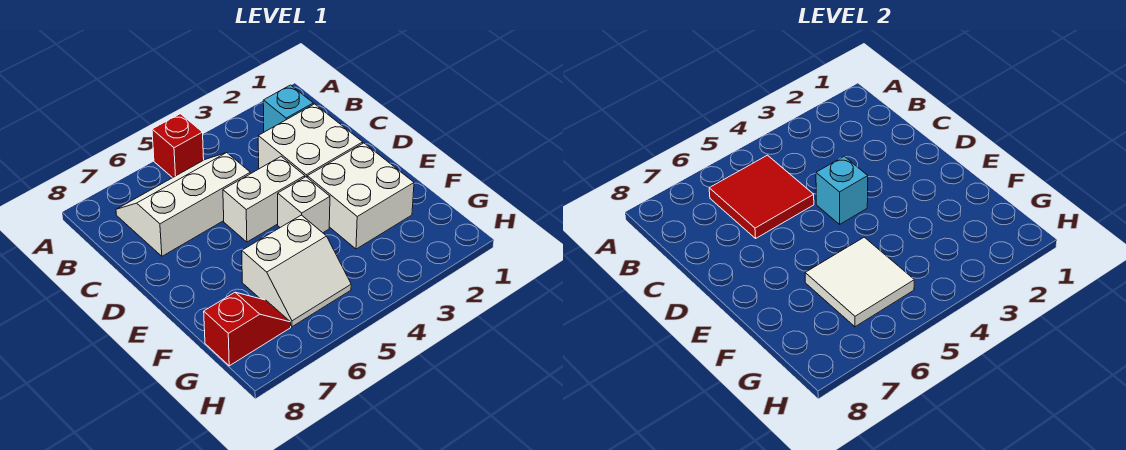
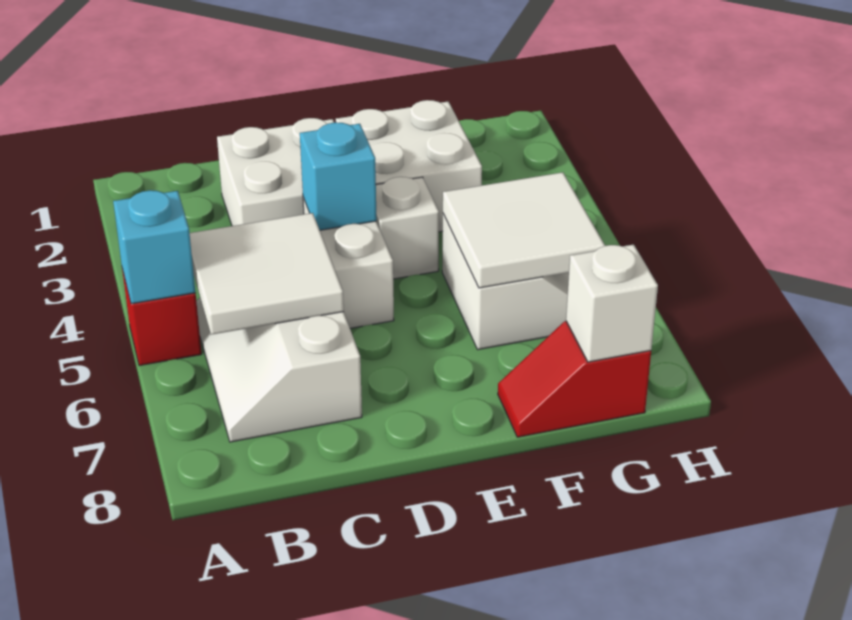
cyan brick B2 level 1 -> cyan brick A5 level 2
red tile B5:C6 level 2 -> white tile B5:C6 level 2
red slope G7:G8 level 1 top 8 -> red slope F8:G8 level 1 top G
none -> white brick G8 level 2

